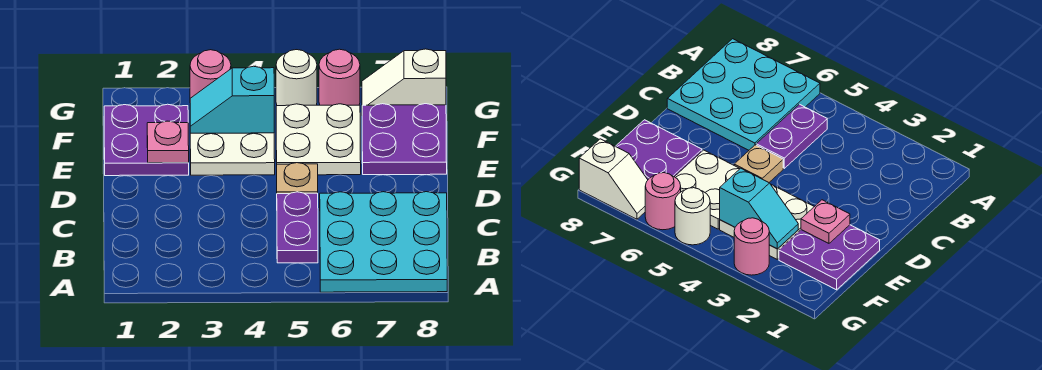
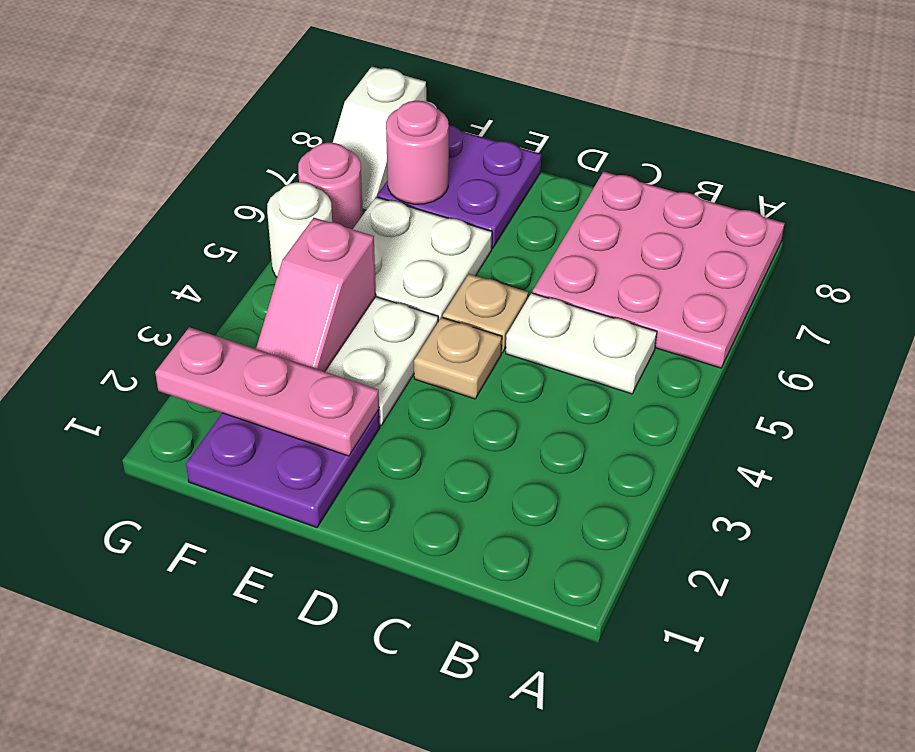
cyan plate A6:C8 level 1 -> pink plate A6:C8 level 1
purple plate B5:C5 level 1 -> white plate B5:C5 level 1
none -> tan plate D4 level 1
pink plate E2 level 2 -> pink plate E2:G2 level 2
cyan slope F3:F4 level 2 top 4 -> pink slope F3:F4 level 2 top 4
pink round brick G3 level 1 -> pink round brick F7 level 2

